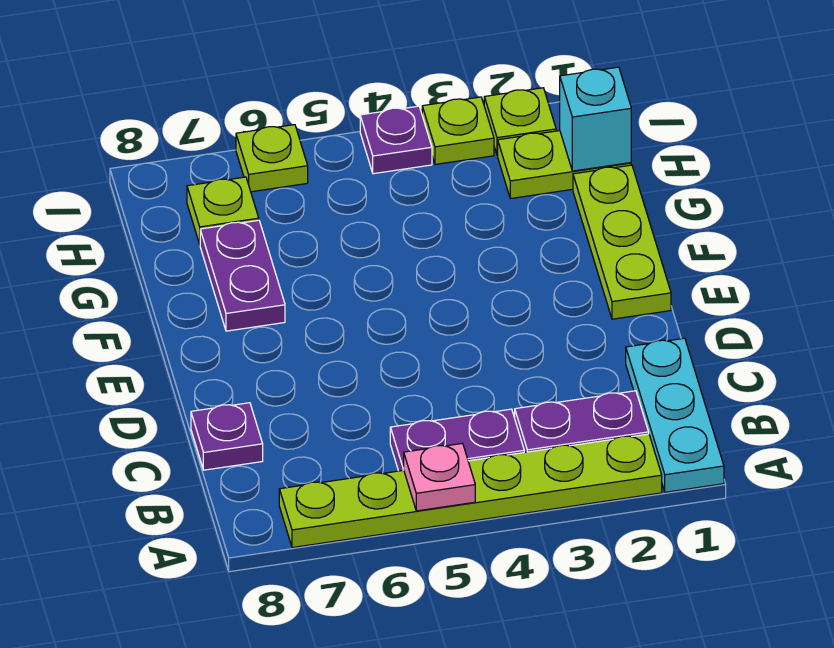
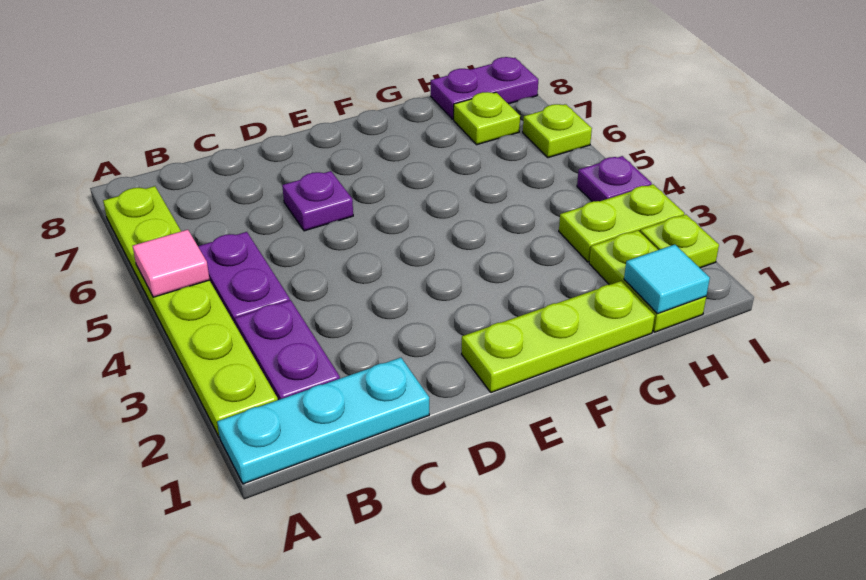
pink plate A5 level 2 -> pink tile A5 level 2
purple plate C8 level 1 -> purple plate D6 level 1
purple plate F7:G7 level 1 -> purple plate H8:I8 level 1
cyan brick H1 level 2 -> cyan tile H1 level 2
lime plate I3 level 1 -> lime plate H3:I3 level 1

